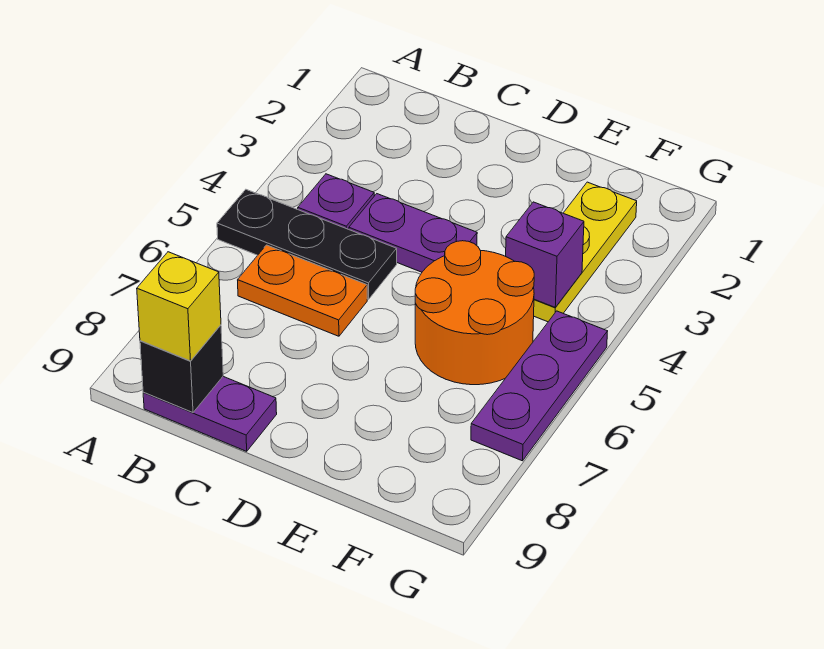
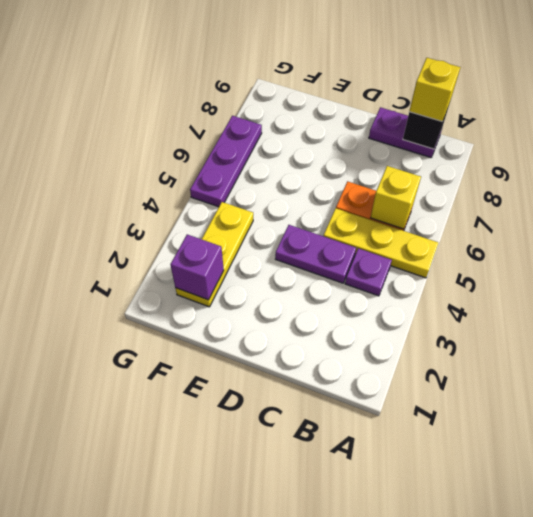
black plate A5:C5 level 1 -> yellow plate A5:C5 level 1
none -> yellow brick B6 level 2
orange round brick E5:F6 level 1 -> none
purple brick F4 level 2 -> purple brick F2 level 2

